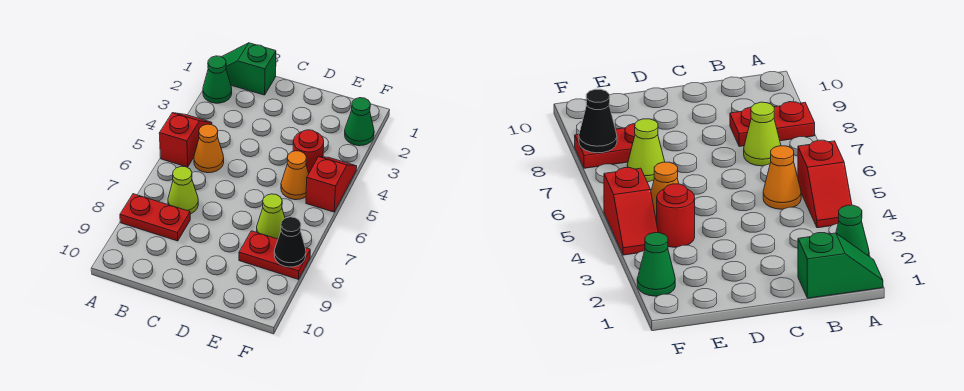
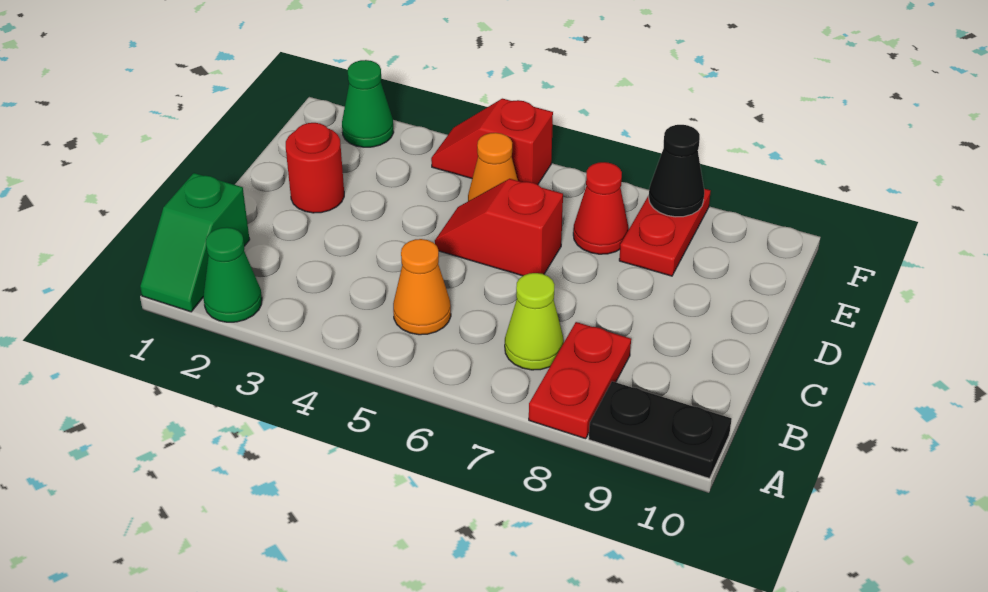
red slope A4:A5 level 1 top 5 -> red slope D5:D6 level 1 top 6
none -> black plate A9:A10 level 1
red round brick E4 level 1 -> red round brick D2 level 1
lime cone E7 level 1 -> red cone E7 level 1

